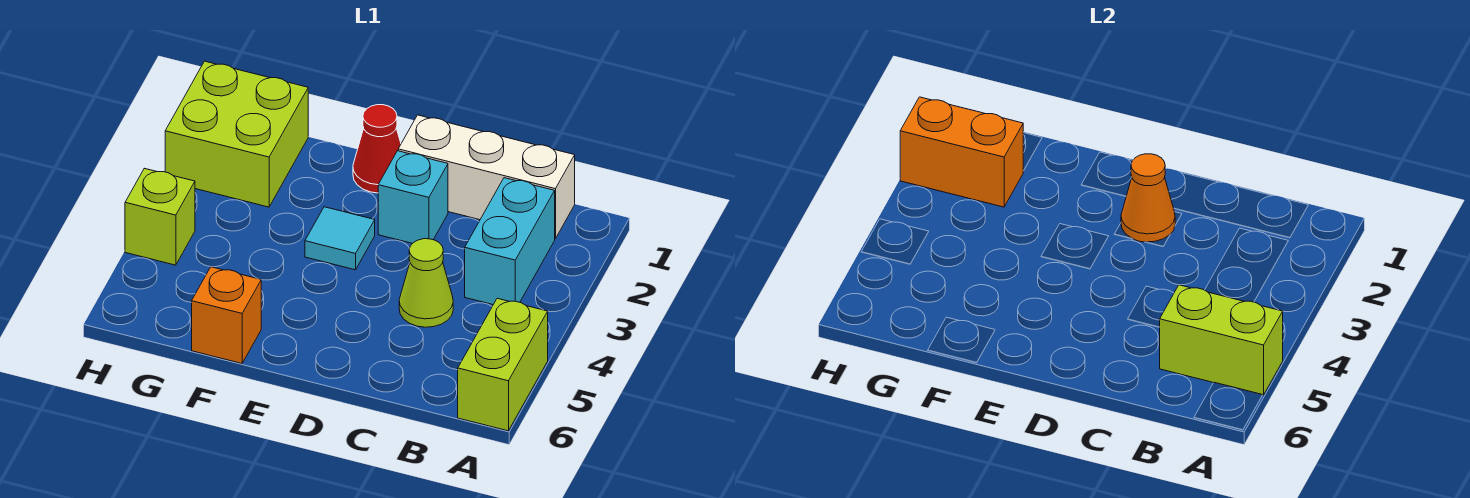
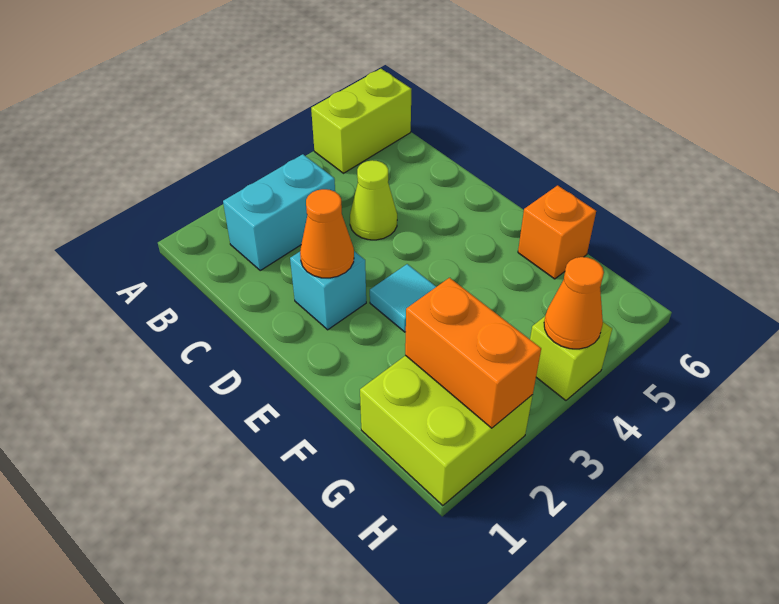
lime brick A5:B5 level 2 -> none
white brick B1:D1 level 1 -> none
red cone E1 level 1 -> none
none -> orange cone H4 level 2

